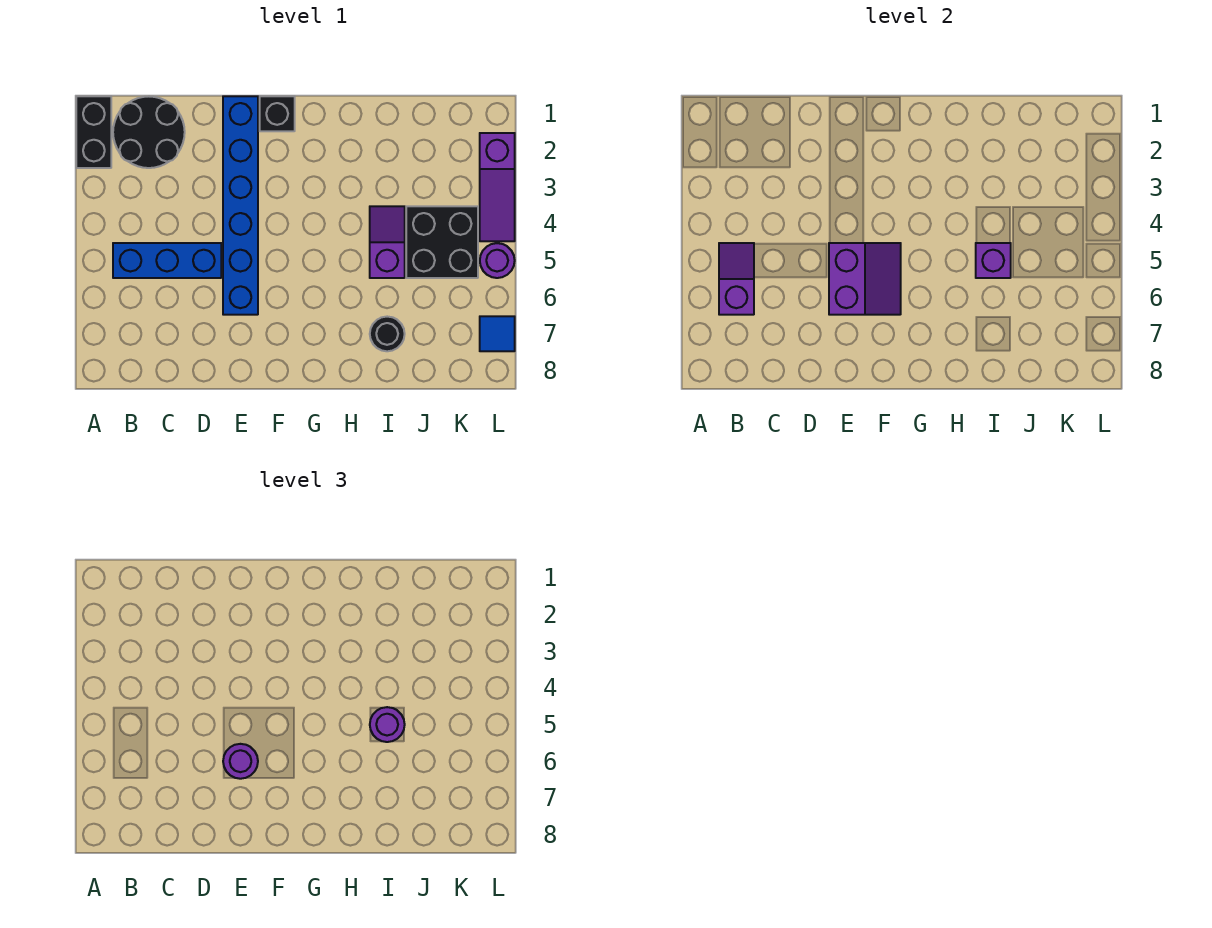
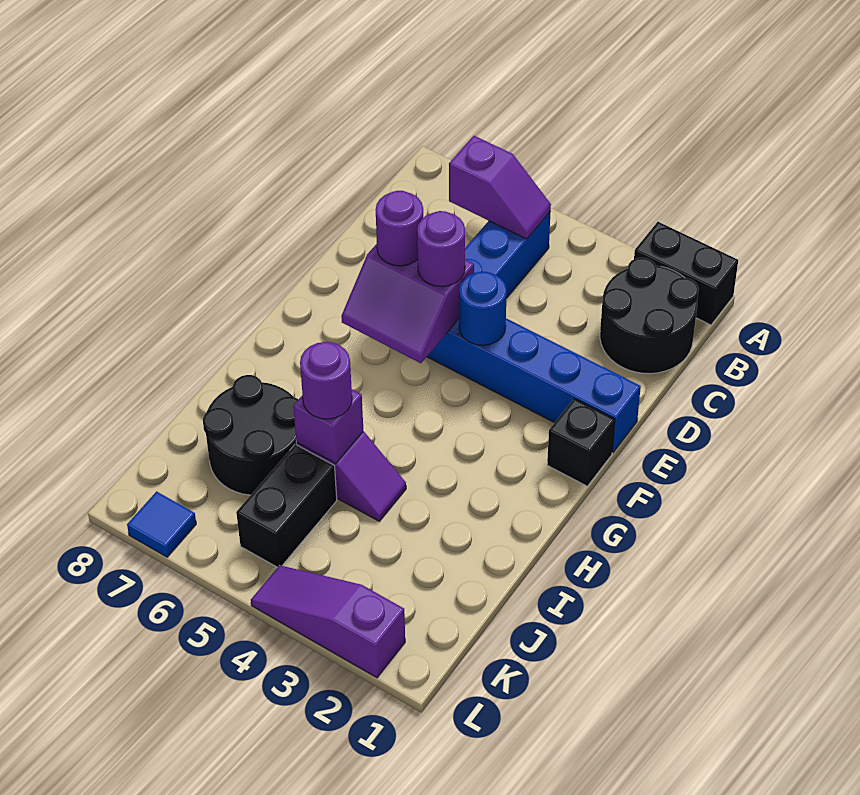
none -> blue round brick E4 level 2
black round brick I7 level 1 -> black round brick I6:J7 level 1
black brick J4:K5 level 1 -> black brick J5:K5 level 1
purple round brick L5 level 1 -> purple round brick E5 level 3

